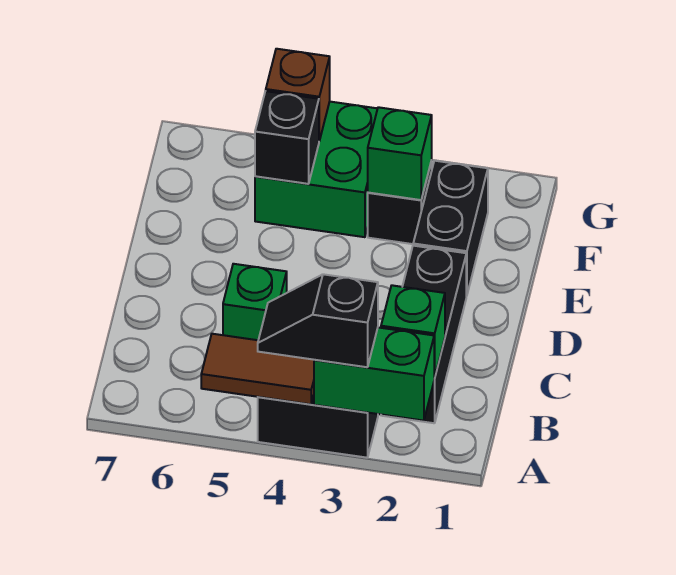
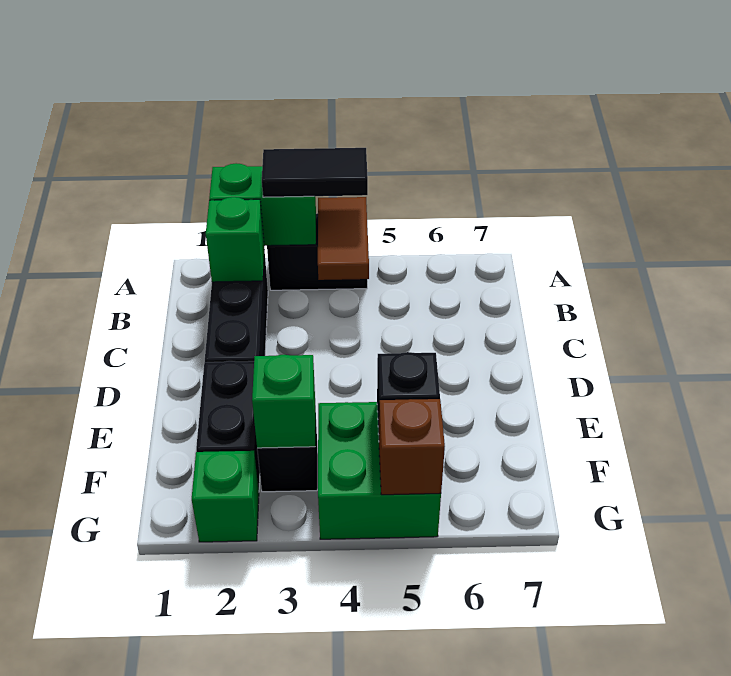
black slope A3:A4 level 3 top 3 -> black tile A3:A4 level 3
brown tile A4:A5 level 2 -> brown tile A4:B4 level 2
green brick C5 level 1 -> green brick G2 level 1

